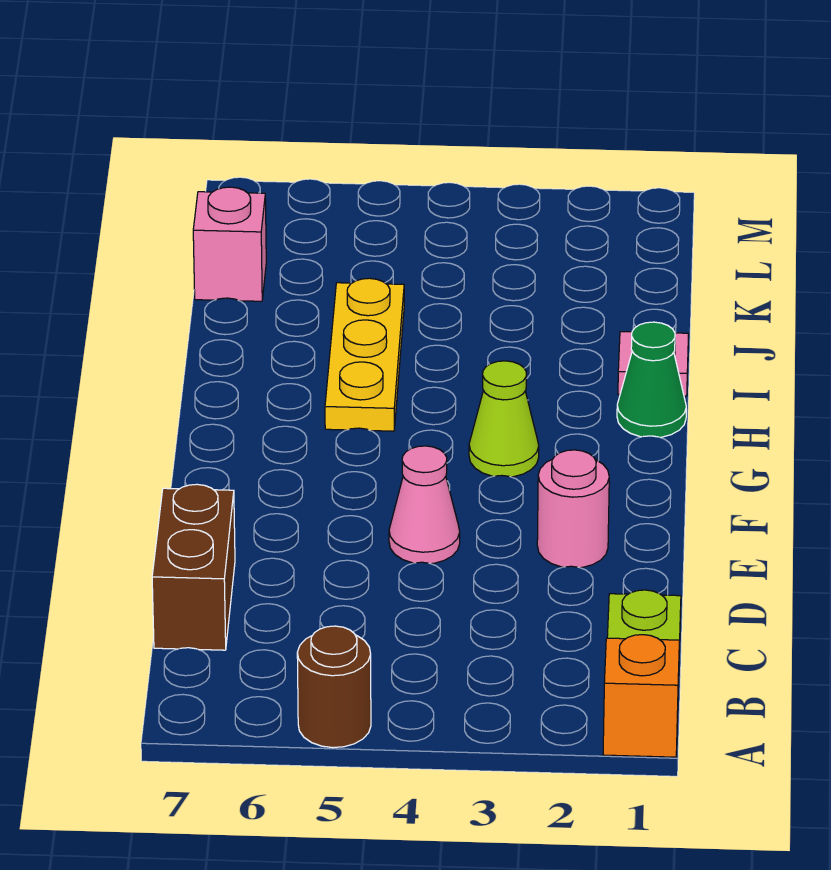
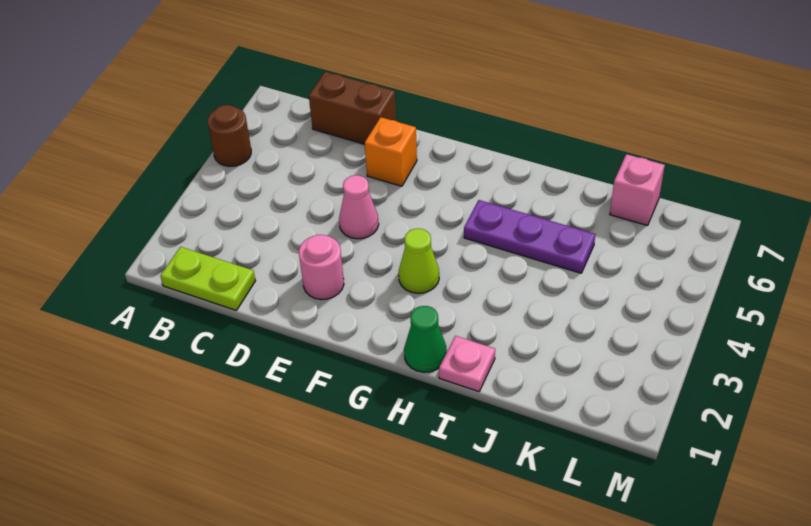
orange brick A1 level 1 -> orange brick E6 level 1
yellow plate H5:J5 level 1 -> purple plate H5:J5 level 1

